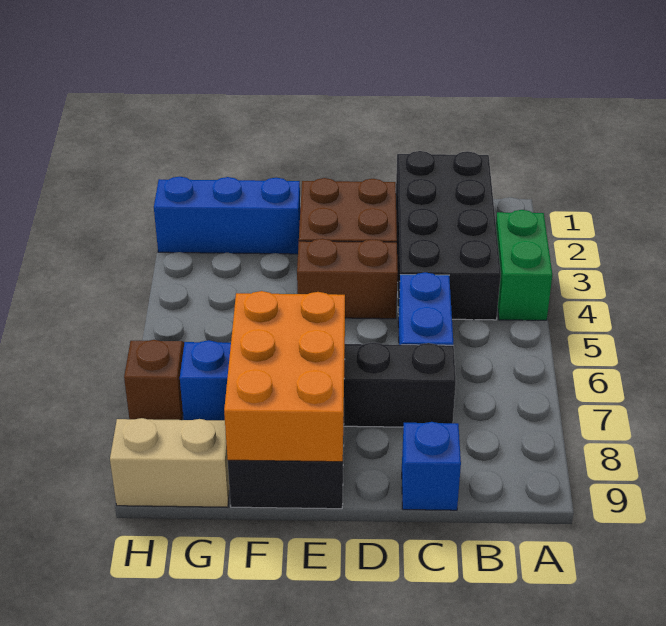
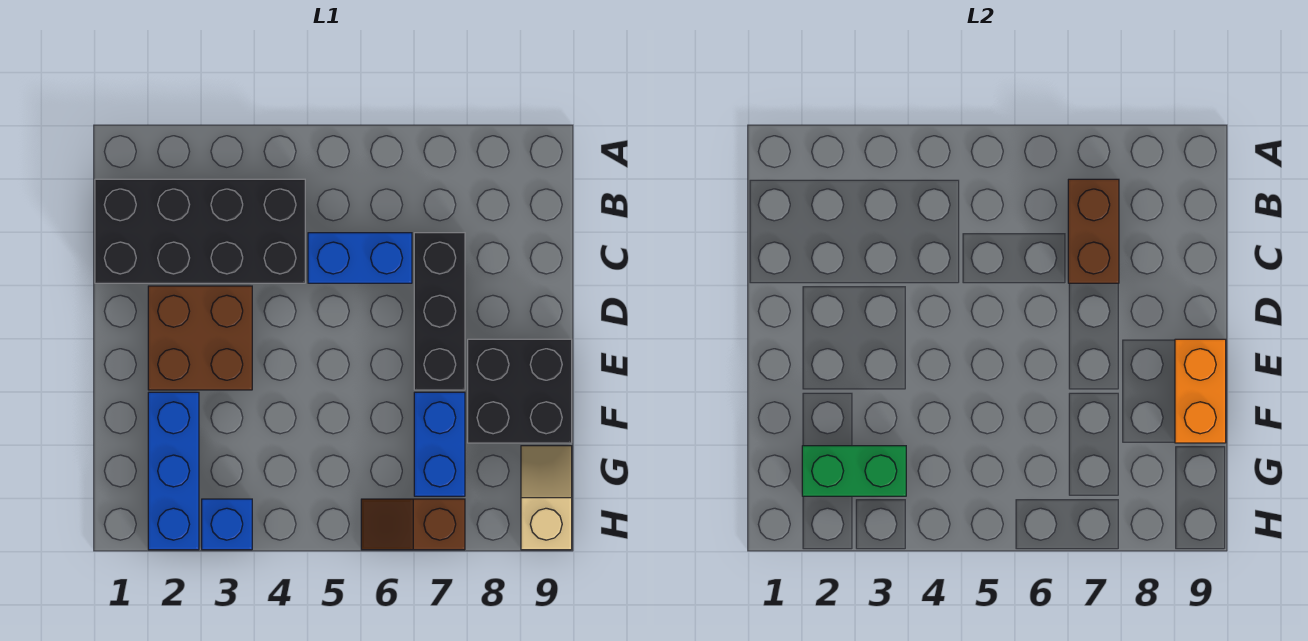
green brick A3:A4 level 1 -> green brick G2:G3 level 2
blue brick C9 level 1 -> blue brick H3 level 1
brown brick D4:E4 level 1 -> brown brick B7:C7 level 2
orange brick E7:F9 level 2 -> orange brick E9:F9 level 2
tan brick G9:H9 level 1 -> tan slope G9:H9 level 1 top H

